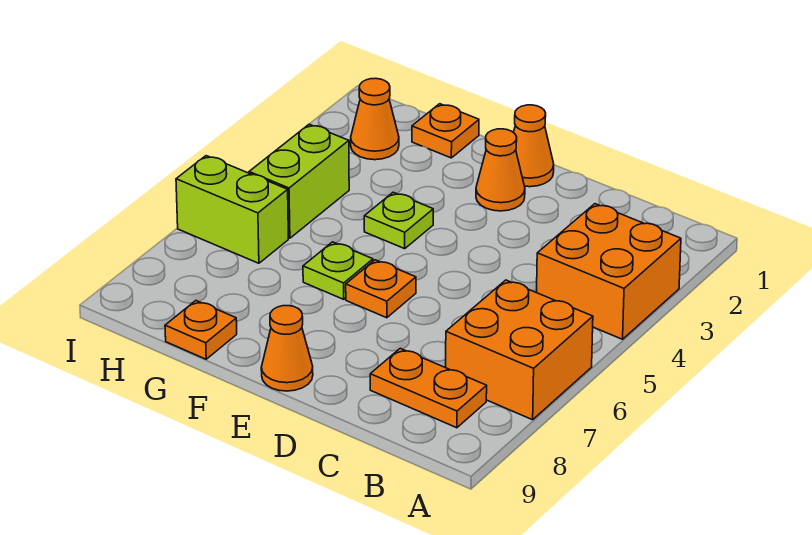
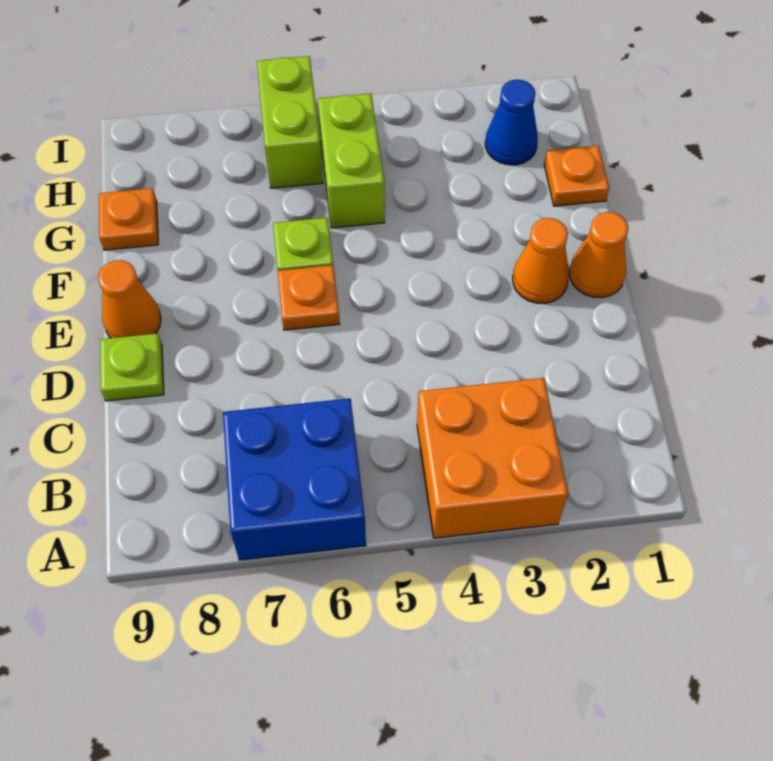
orange brick A6:B7 level 1 -> blue brick A6:B7 level 1
orange plate B8:C8 level 1 -> none
lime plate F4 level 1 -> lime plate D9 level 1
orange cone H2 level 1 -> blue cone H2 level 1
lime brick H4:H5 level 1 -> lime brick G5:H5 level 1

